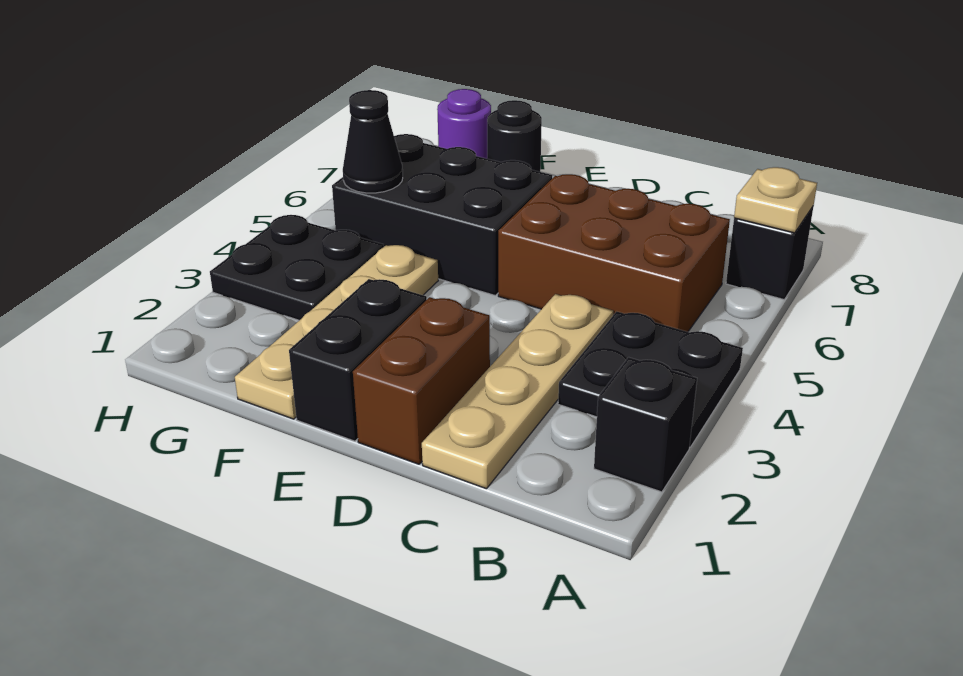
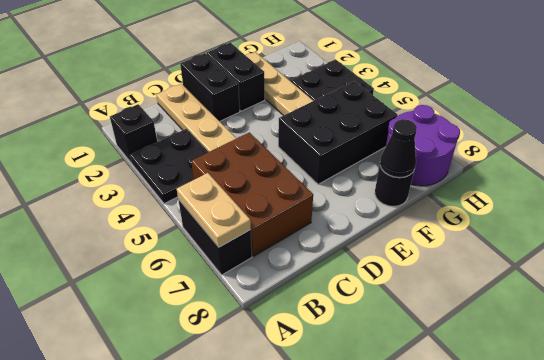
black brick A7 level 1 -> black brick A6:A7 level 1
tan plate A7 level 2 -> tan plate A6:A7 level 2
brown brick B5:D6 level 1 -> brown brick B5:C7 level 1
brown brick D1:D2 level 1 -> black brick D1:D2 level 1
black cone G5 level 2 -> black cone F8 level 2
purple round brick G8 level 1 -> purple round brick G7:H8 level 1

